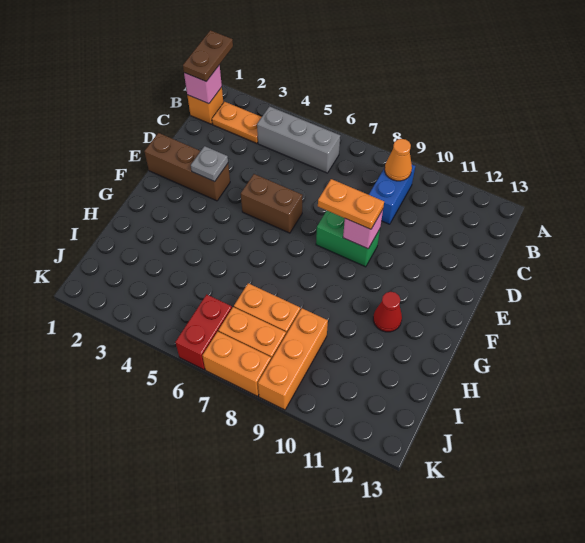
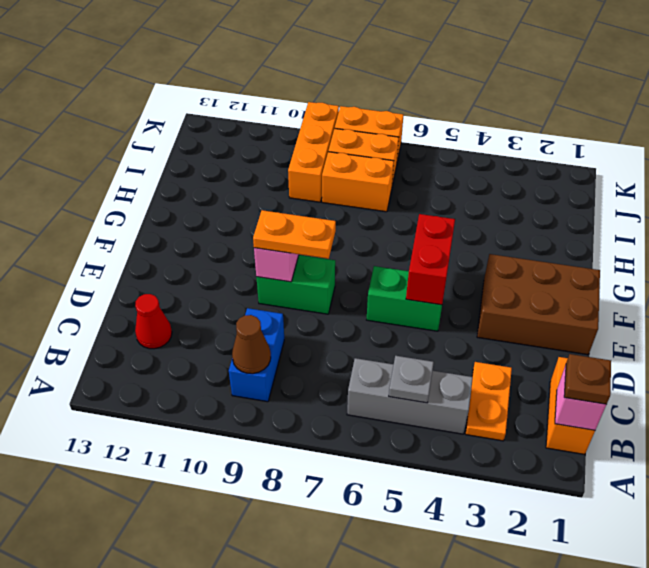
brown plate A1:B1 level 3 -> brown plate B1 level 3
orange brick B1 level 1 -> orange brick B1:C1 level 1
orange plate B2:B3 level 1 -> orange plate B3:C3 level 1
orange cone B9 level 2 -> brown cone B9 level 2
brown brick E1:E3 level 1 -> brown brick E1:F3 level 1
grey plate E3 level 2 -> grey plate B5 level 2
brown brick E5:E6 level 1 -> green brick E5:E6 level 1
red cone G11 level 1 -> red cone C12 level 1
red brick J6:K6 level 1 -> red brick E5:F5 level 2

